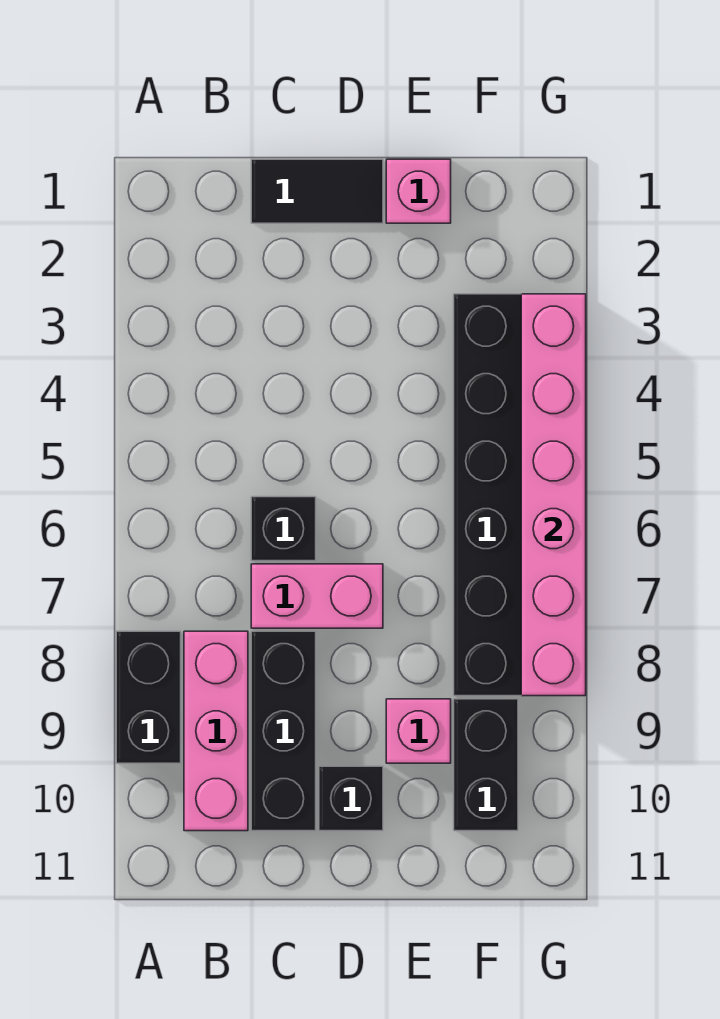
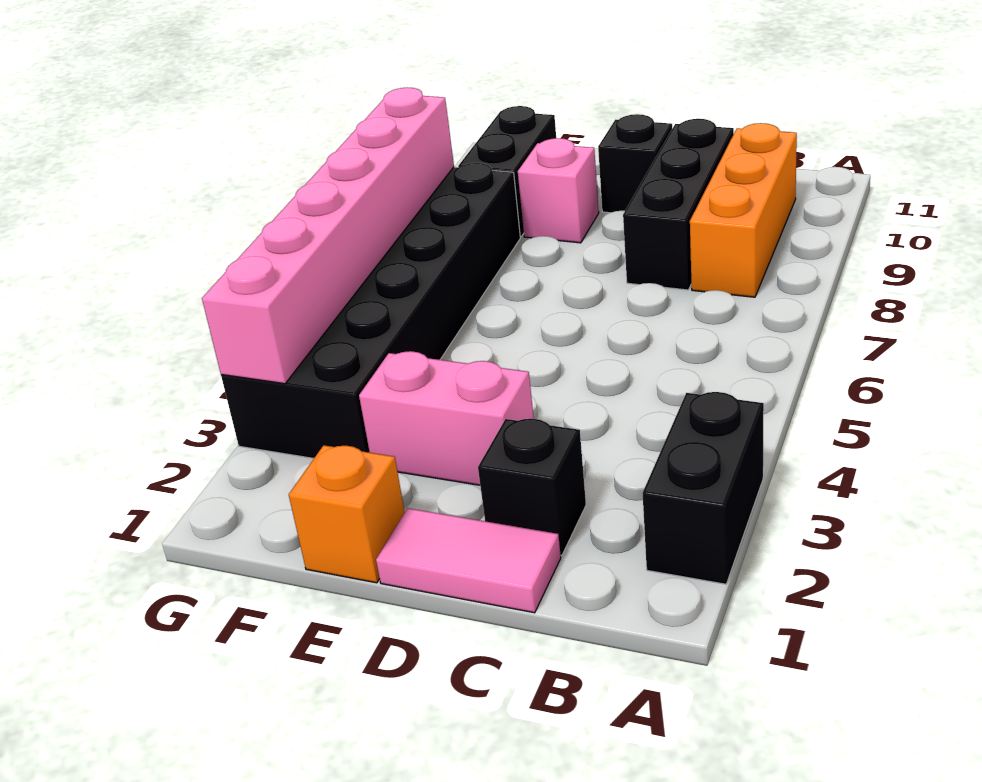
black brick A8:A9 level 1 -> black brick A2:A3 level 1
pink brick B8:B10 level 1 -> orange brick B8:B10 level 1
black tile C1:D1 level 1 -> pink tile C1:D1 level 1
black brick C6 level 1 -> black brick C2 level 1
pink brick C7:D7 level 1 -> pink brick D3:E3 level 1
pink brick E1 level 1 -> orange brick E1 level 1

